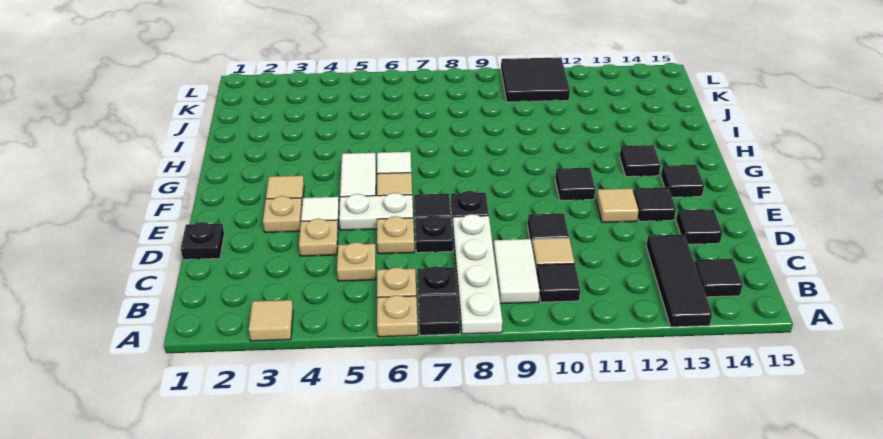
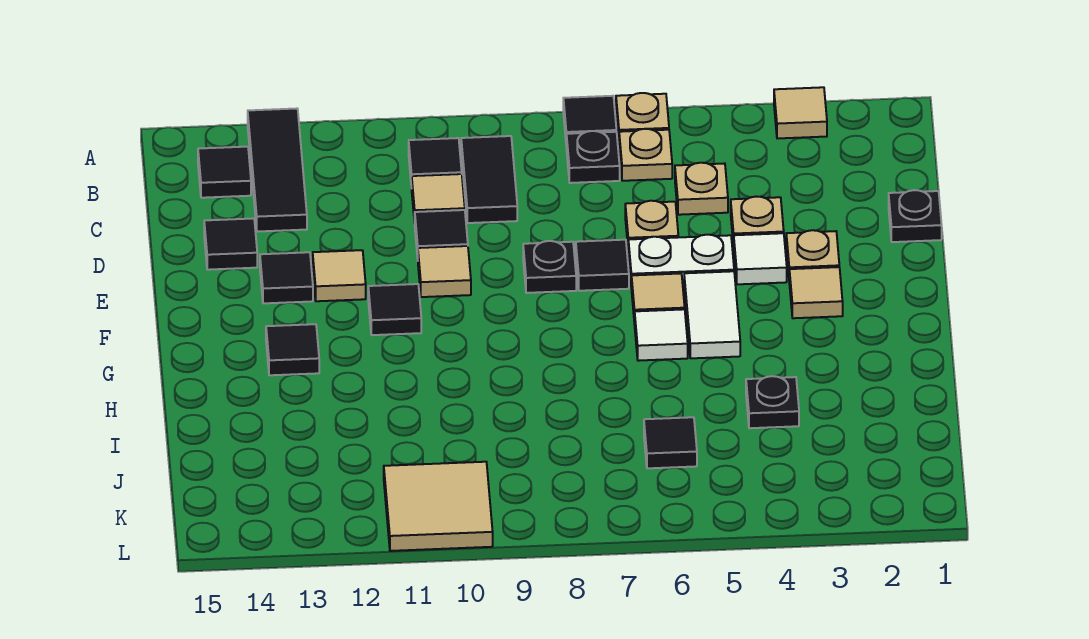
white plate A8:D8 level 1 -> none
white tile B9:C9 level 1 -> black tile B9:C9 level 1
black plate D7 level 1 -> black plate I4 level 1
none -> tan tile E10 level 1
black tile F14 level 1 -> black tile J6 level 1
black tile K10:L11 level 1 -> tan tile K10:L11 level 1

